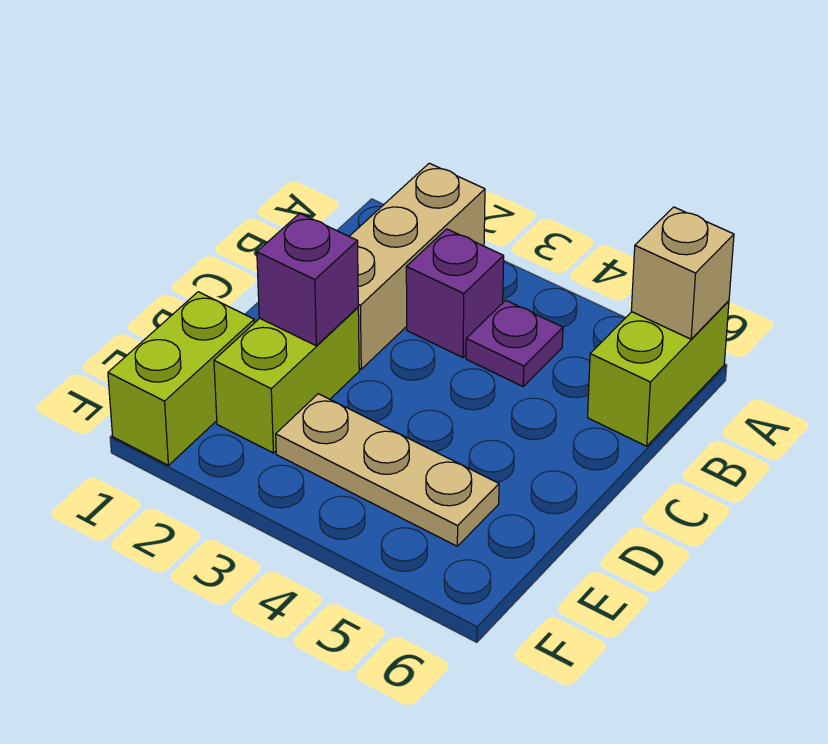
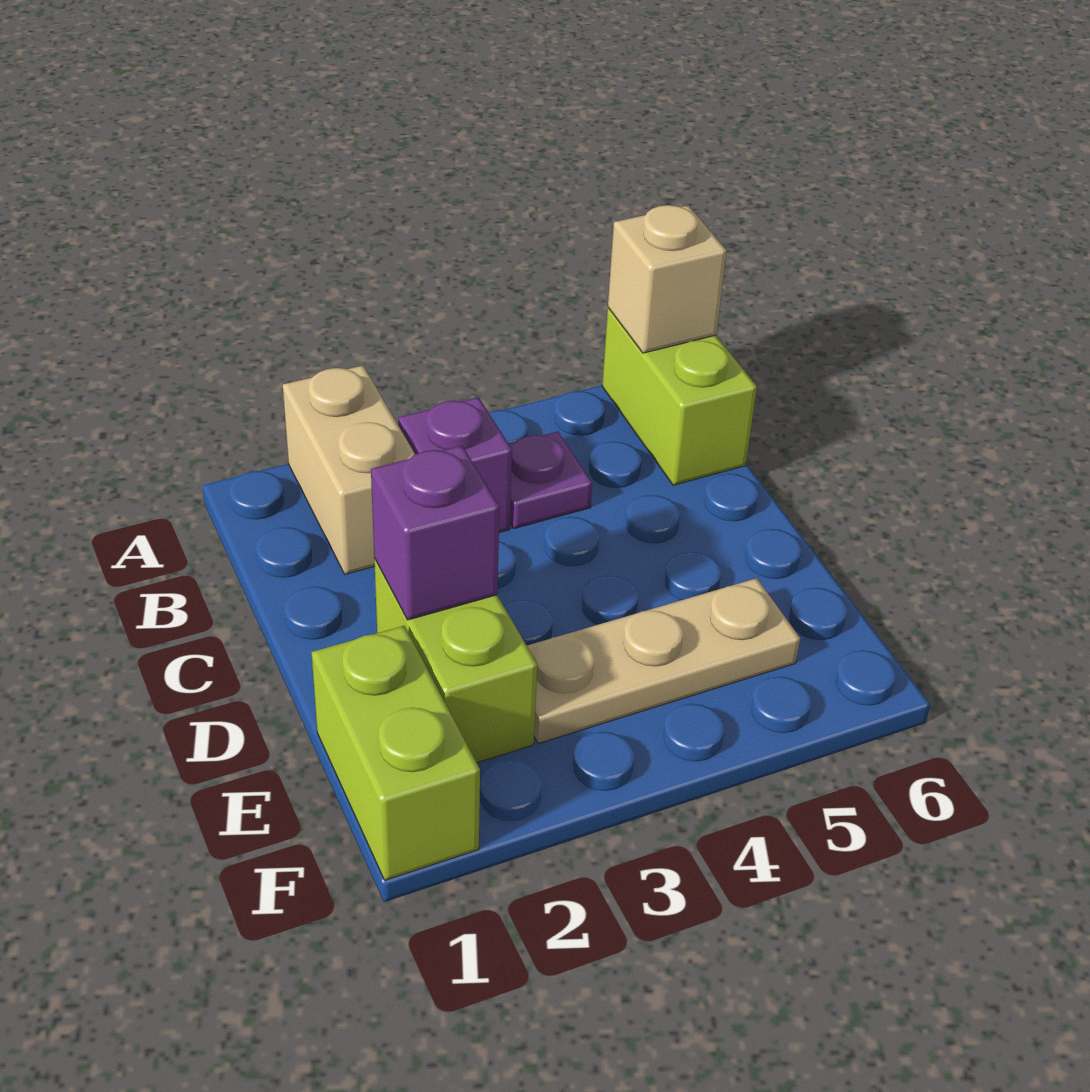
tan brick A2:C2 level 1 -> tan brick A2:B2 level 1

